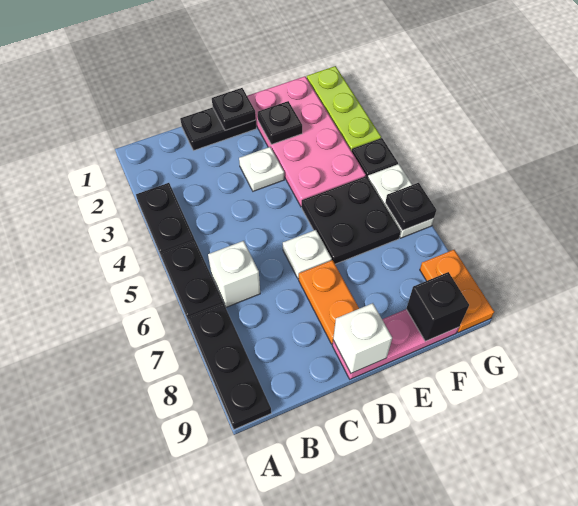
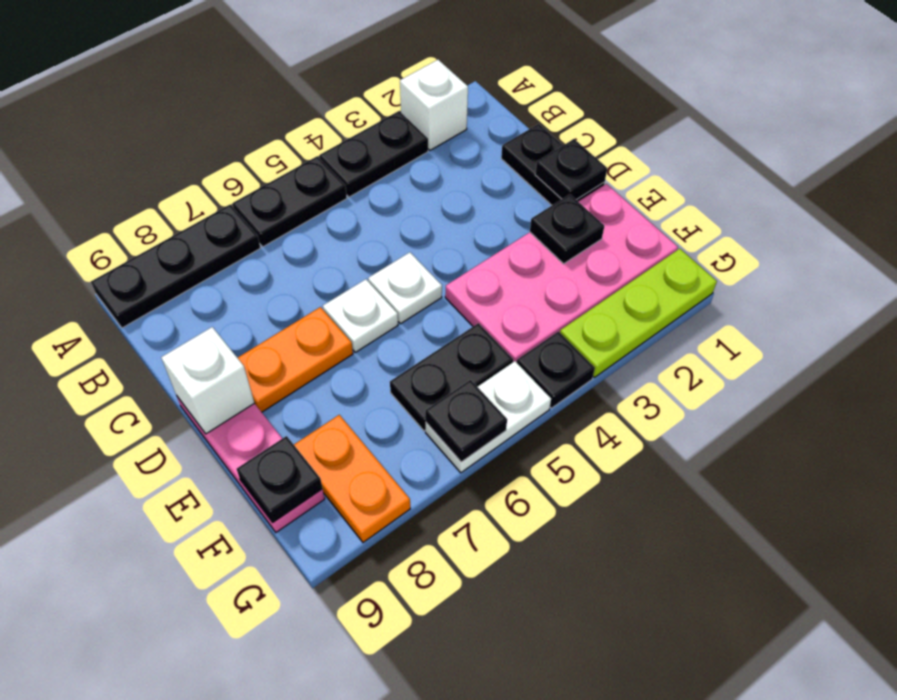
white brick B6 level 1 -> white brick A2 level 1
white plate D3 level 1 -> white plate D5 level 1
black plate E5:F6 level 1 -> black plate F5:F6 level 1
black brick F9 level 2 -> black plate F9 level 2
orange plate G8:G9 level 1 -> orange plate F8:G8 level 1

